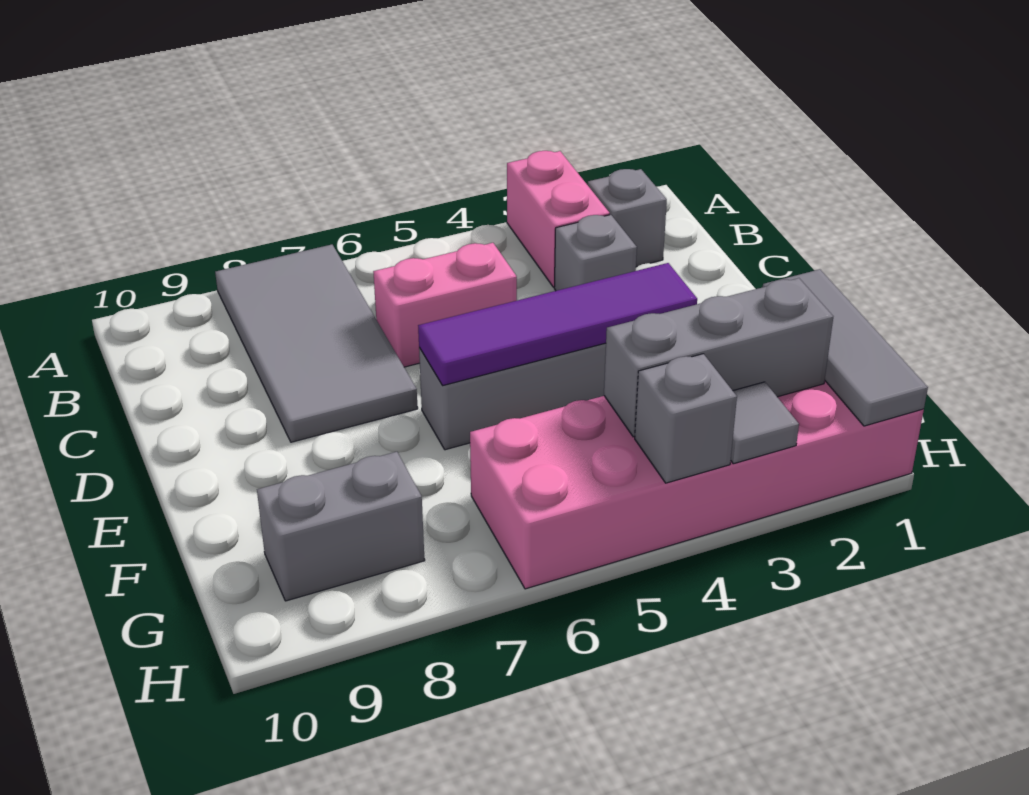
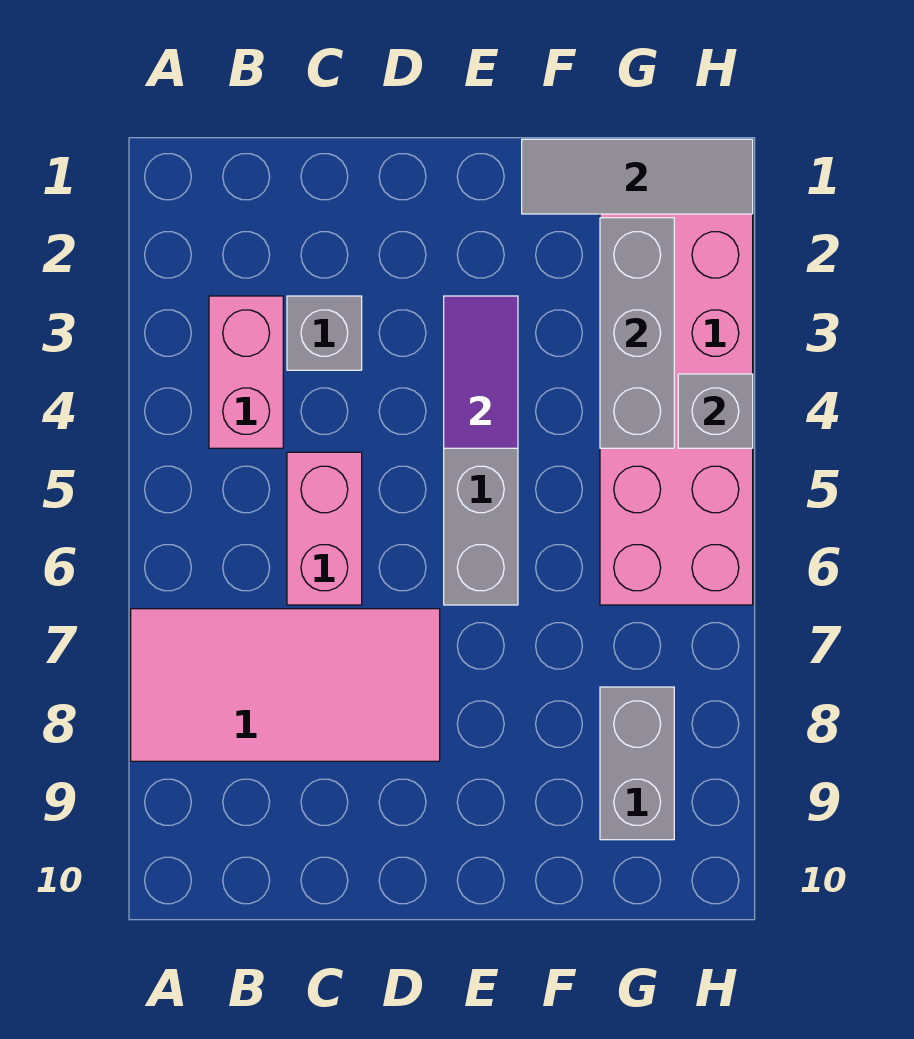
pink brick A3:B3 level 1 -> pink brick B3:B4 level 1
grey tile A7:D8 level 1 -> pink tile A7:D8 level 1
grey brick B2 level 1 -> none
purple tile E3:E6 level 2 -> purple tile E3:E4 level 2
grey tile H3 level 2 -> none

